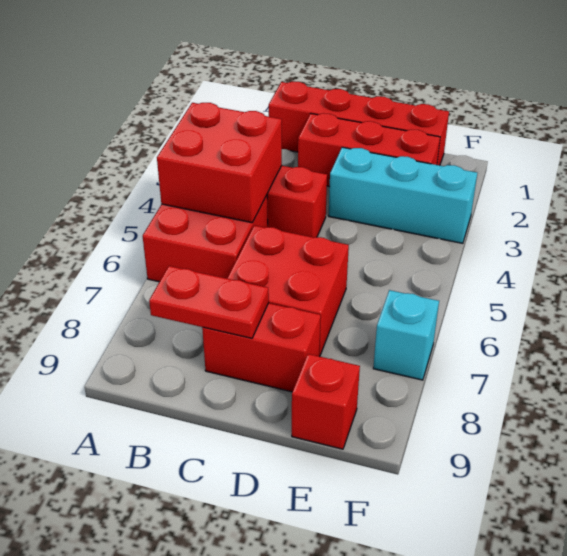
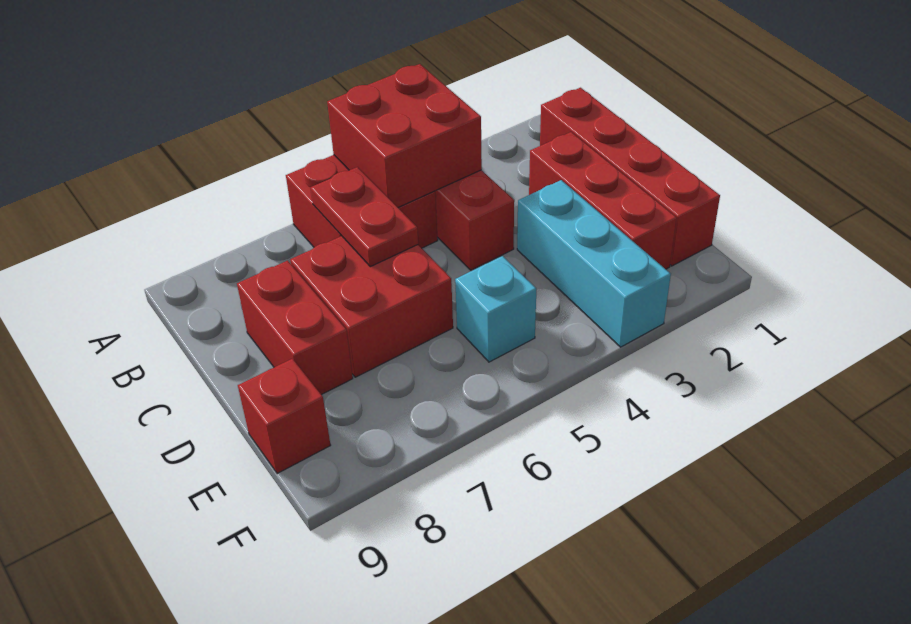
red plate B8:C8 level 2 -> red plate B6:C6 level 2
cyan brick F7 level 1 -> cyan brick E5 level 1

